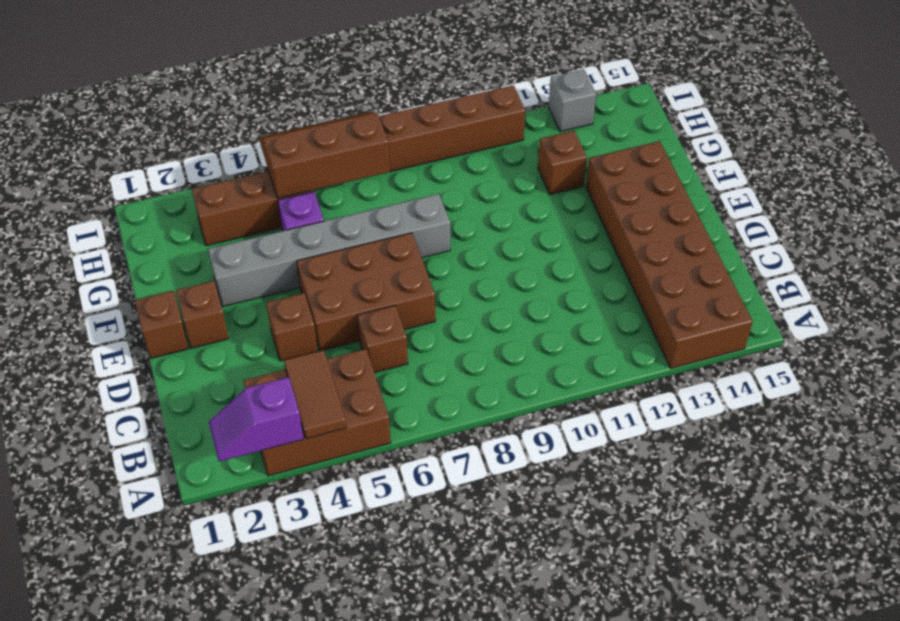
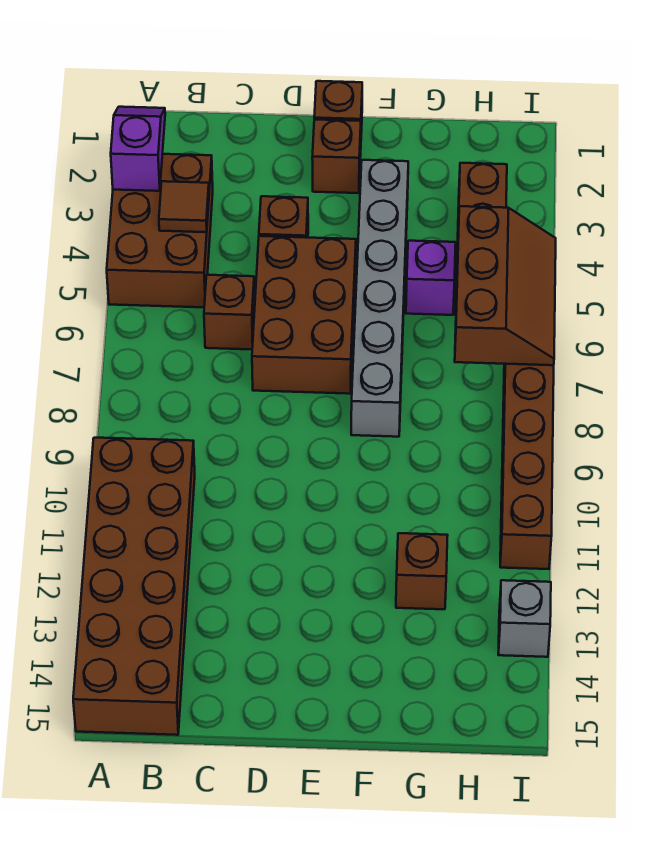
brown tile A4:B4 level 2 -> brown tile B4 level 2
brown brick A13:F14 level 1 -> brown brick A10:B15 level 1

